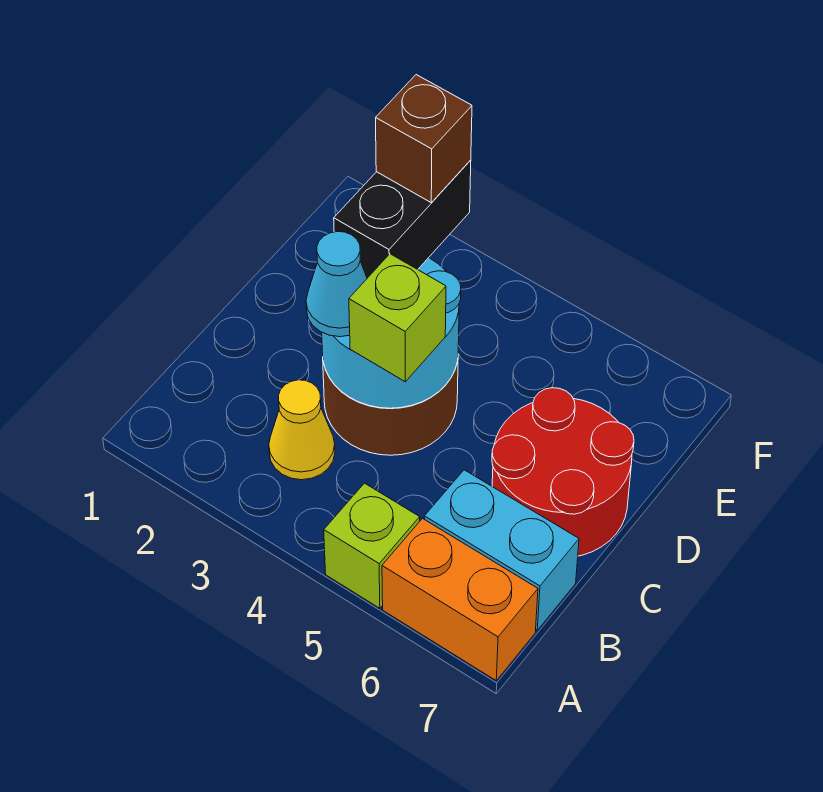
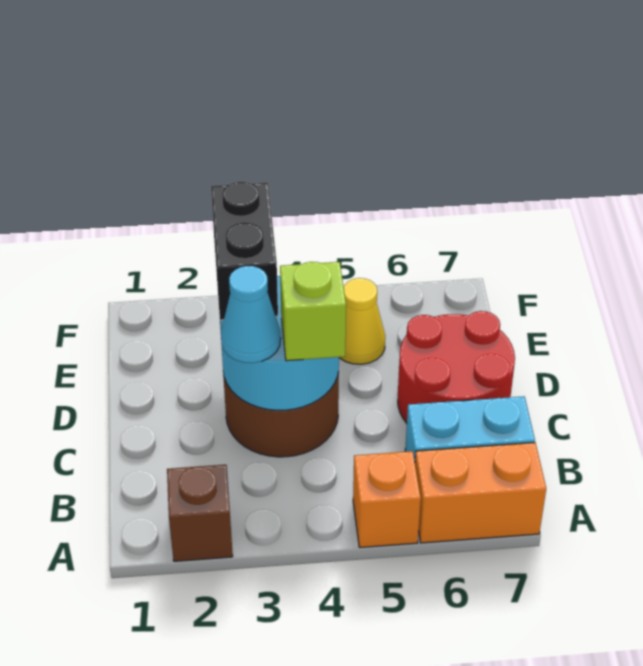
lime brick A5 level 1 -> orange brick A5 level 1
yellow cone B3 level 1 -> yellow cone E5 level 1
brown brick E3 level 4 -> brown brick A2 level 1

